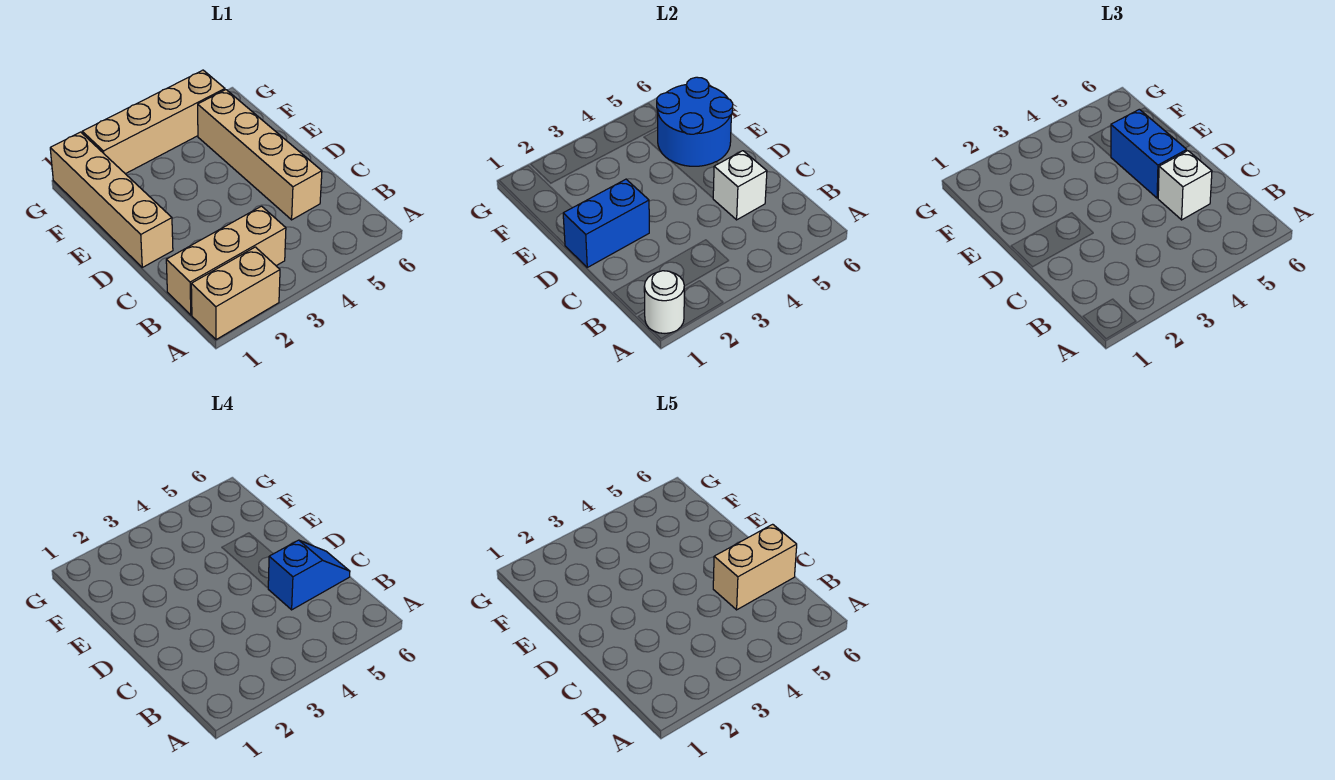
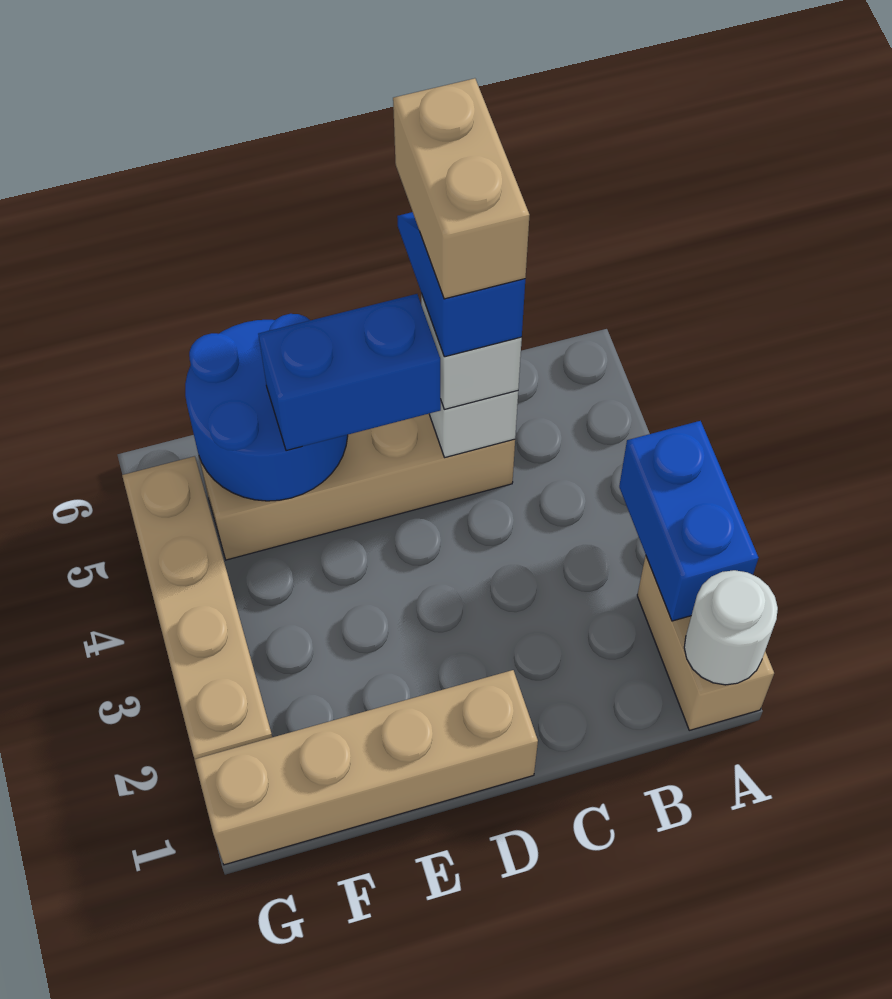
tan brick B1:B3 level 1 -> none
blue brick D1:D2 level 2 -> blue brick A2:A3 level 2

